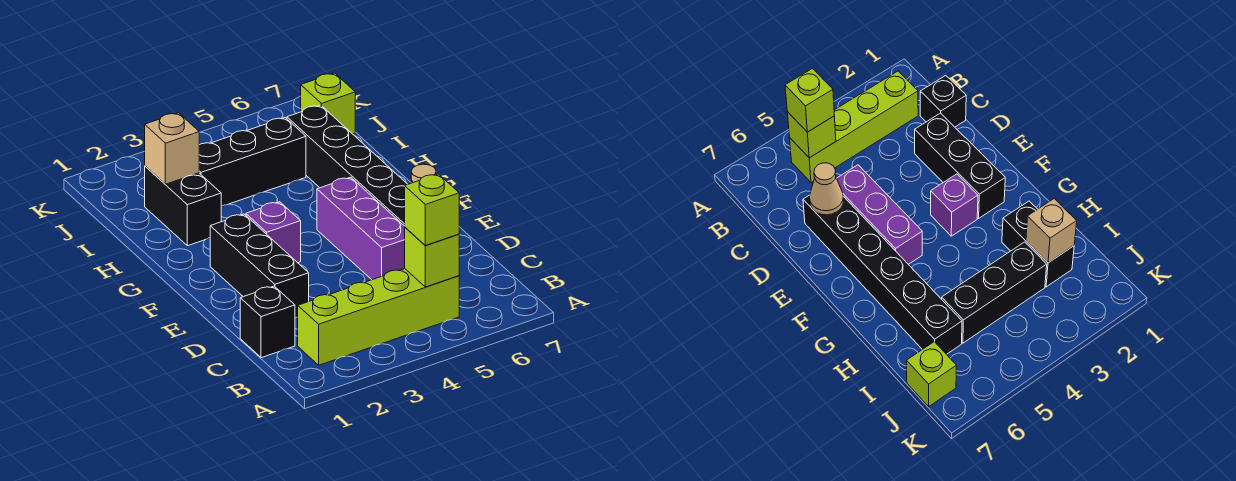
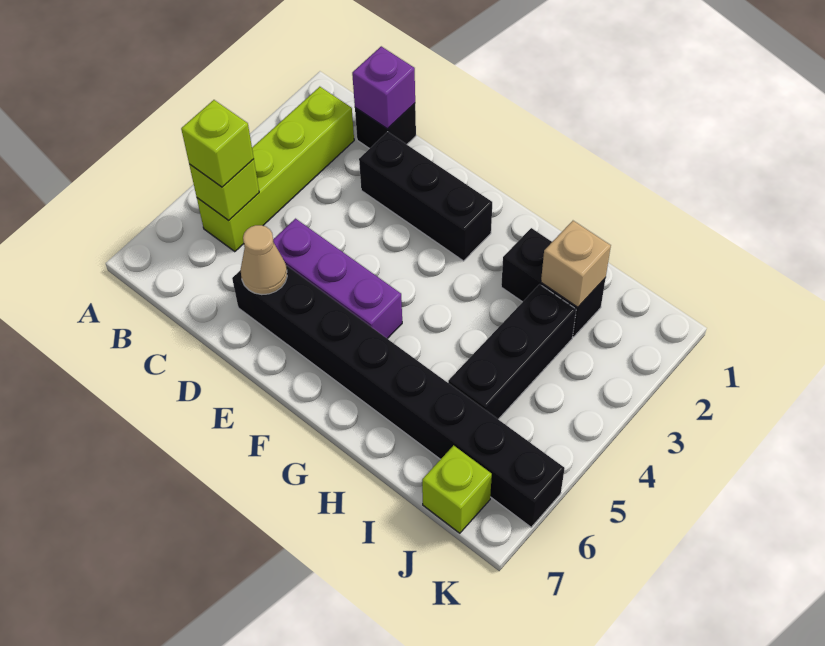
black brick D6:I6 level 1 -> black brick D6:K6 level 1
purple brick F3 level 1 -> purple brick C1 level 2

